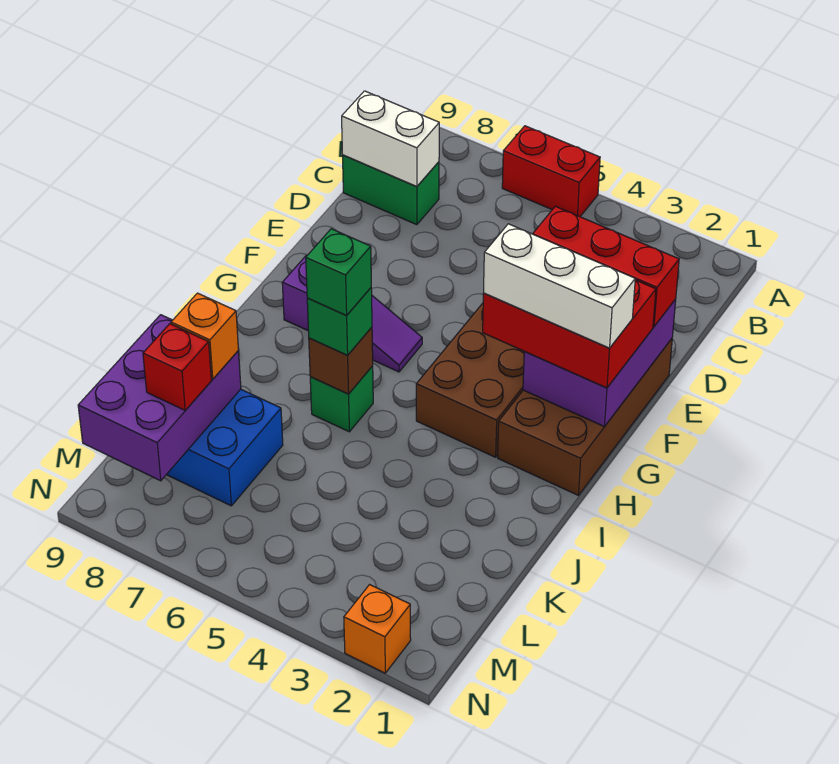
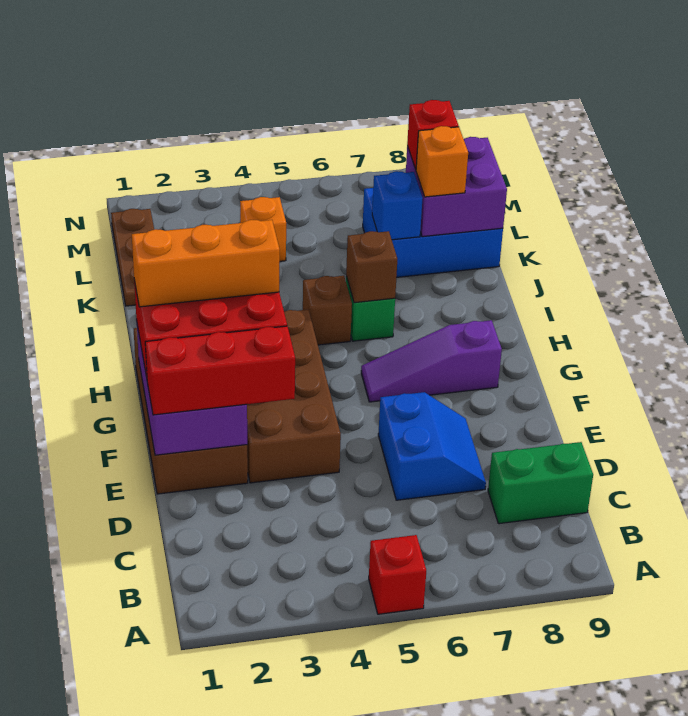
red brick A5:A6 level 1 -> red brick A5 level 1
white brick C8:C9 level 2 -> none
none -> blue slope D6:E7 level 1 top 6
white brick G1:G3 level 4 -> orange brick G1:G3 level 4
none -> brown brick I5 level 1
green brick I6 level 3 -> none
green brick I6 level 4 -> none
none -> brown plate K1:M1 level 1
none -> blue brick K7 level 2
purple brick K8:M9 level 2 -> purple brick K8:L9 level 2
orange brick N2 level 1 -> orange brick L4 level 1

